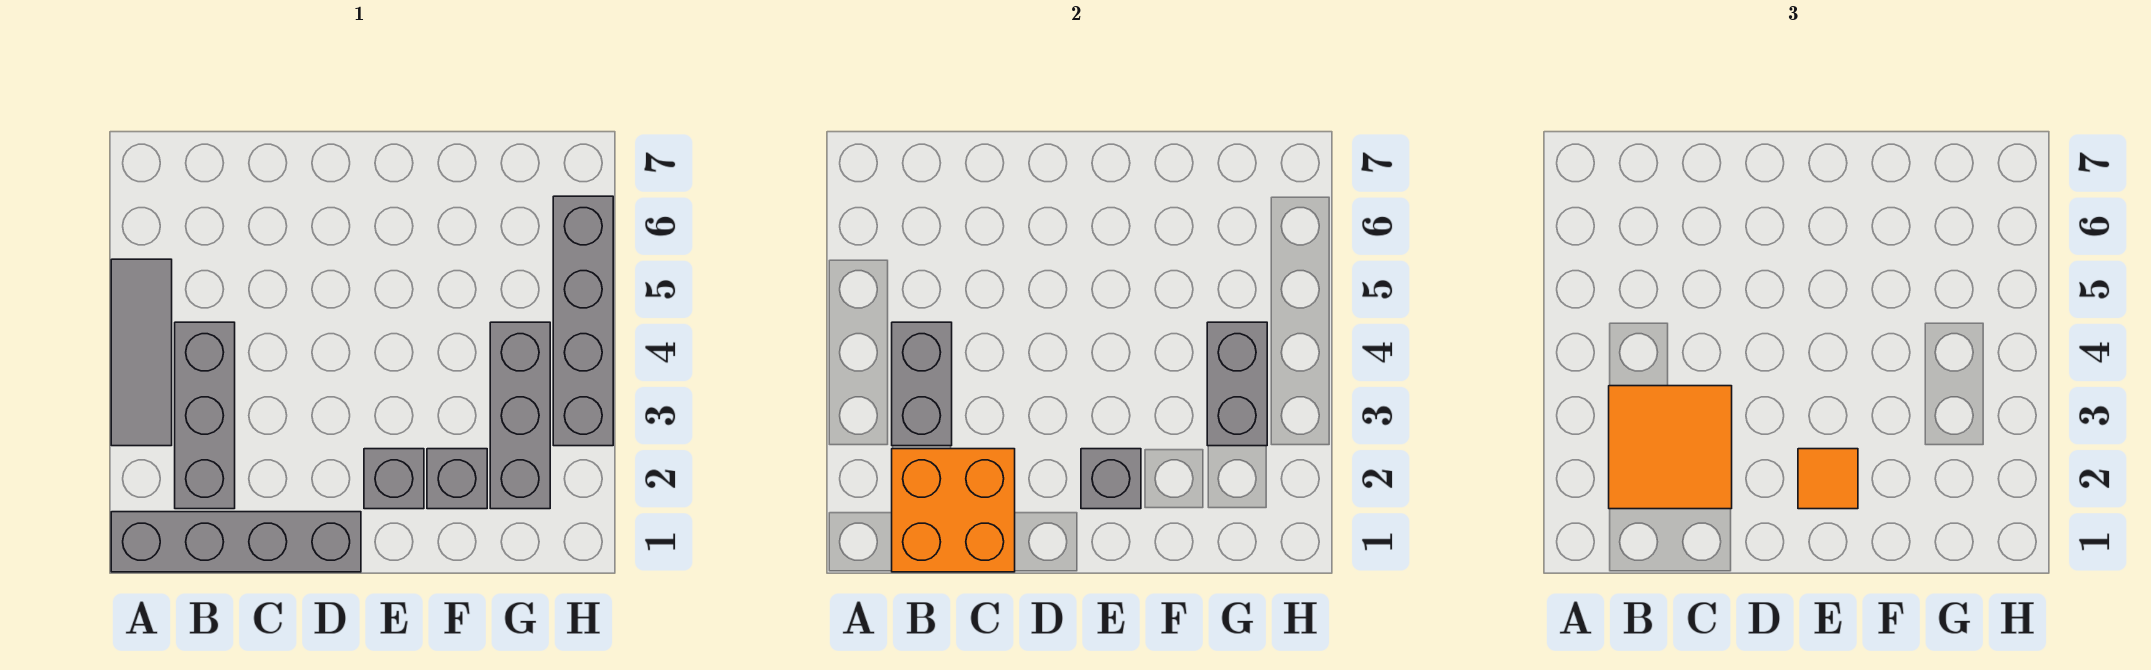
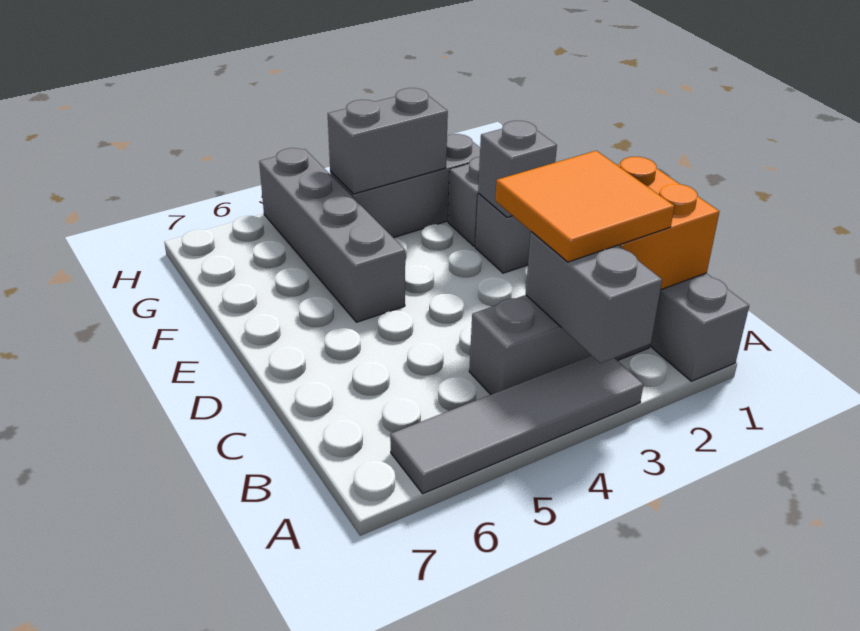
grey tile A3:A5 level 1 -> grey tile A3:A6 level 1
grey brick B3:B4 level 2 -> grey brick A3:B3 level 2
orange tile E2 level 3 -> none
grey brick H3:H6 level 1 -> grey brick E5:H5 level 1

